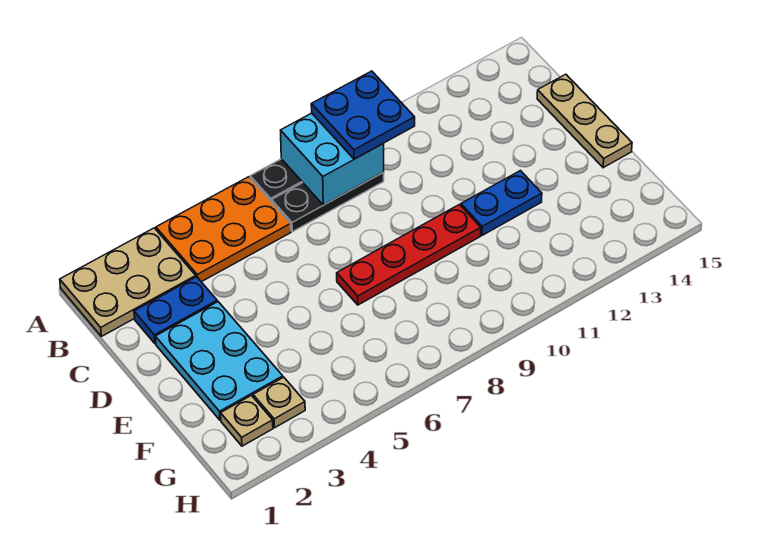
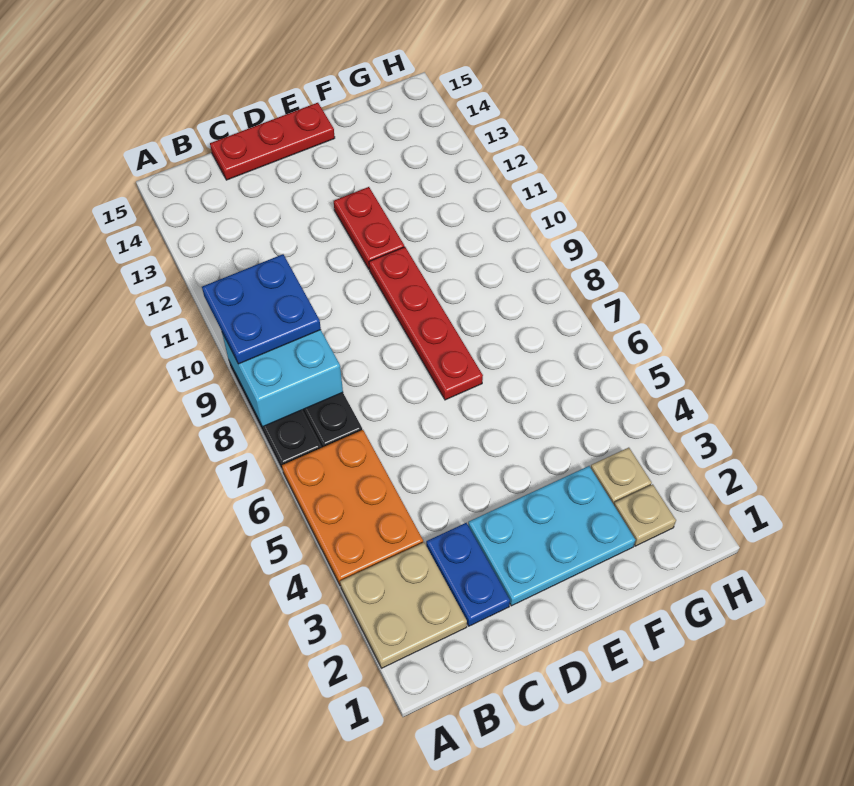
tan plate A1:B3 level 1 -> tan plate A2:B3 level 1
tan plate C15:E15 level 1 -> red plate C15:E15 level 1
blue plate E11:E12 level 1 -> red plate E11:E12 level 1

